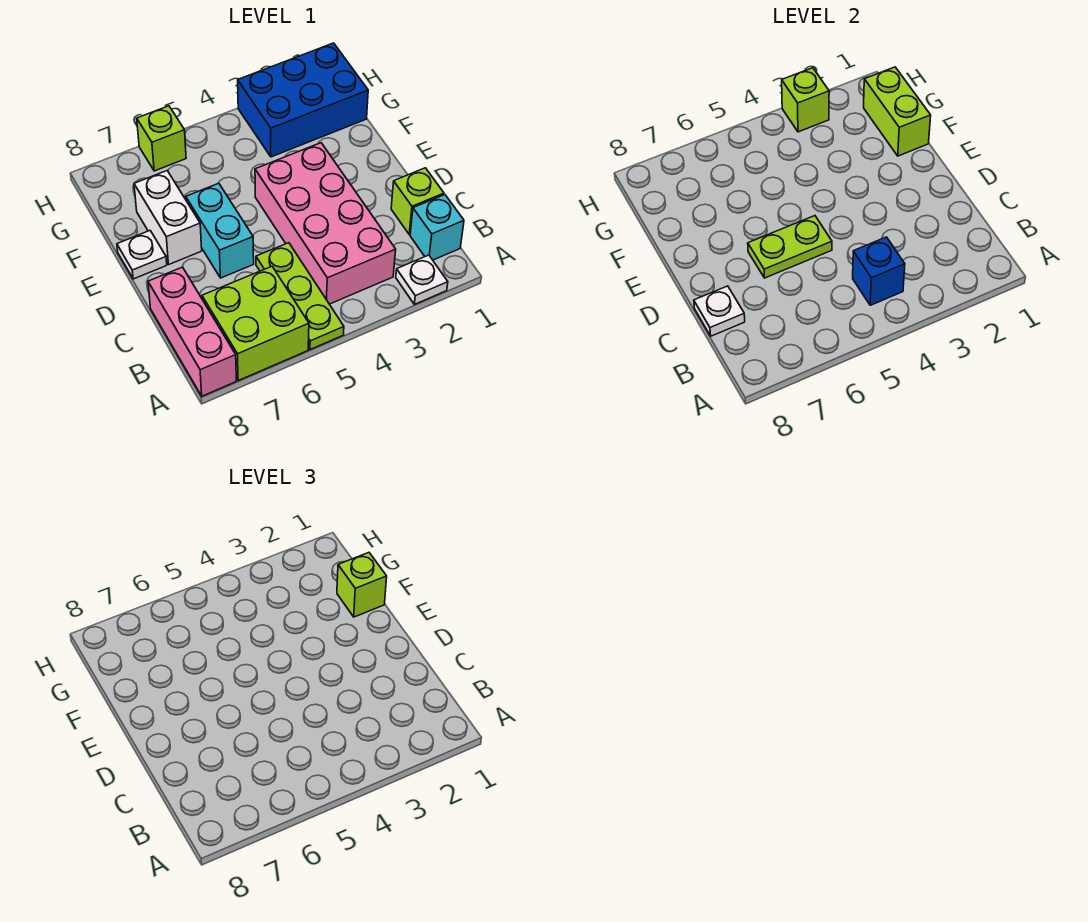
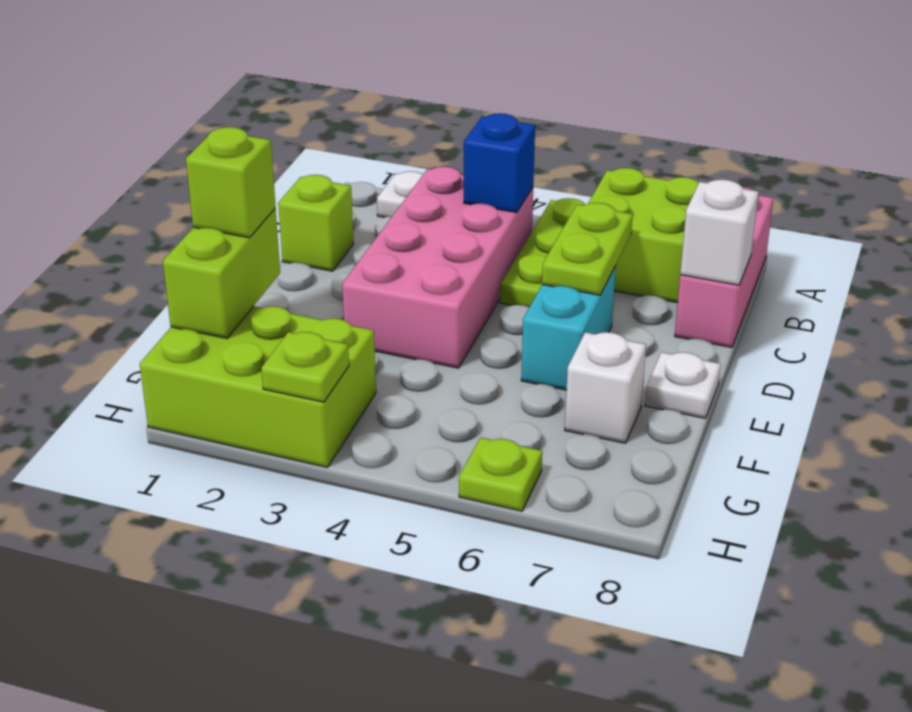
cyan brick B1 level 1 -> none
white plate C8 level 2 -> white brick C8 level 2
lime plate D5:D6 level 2 -> lime plate C6:D6 level 2
white brick E7:F7 level 1 -> white brick F7 level 1
blue brick G1:H3 level 1 -> lime brick G1:H3 level 1
lime brick H3 level 2 -> lime plate H3 level 2
lime brick H6 level 1 -> lime plate H6 level 1

